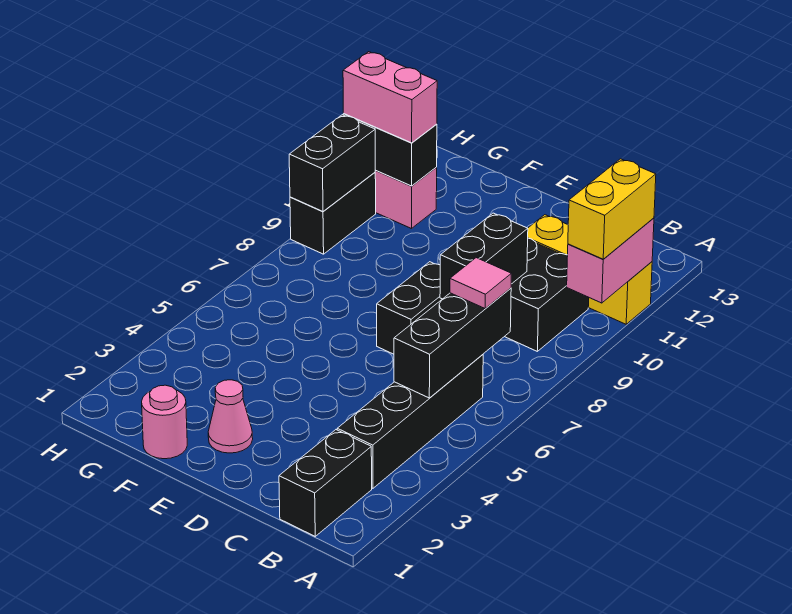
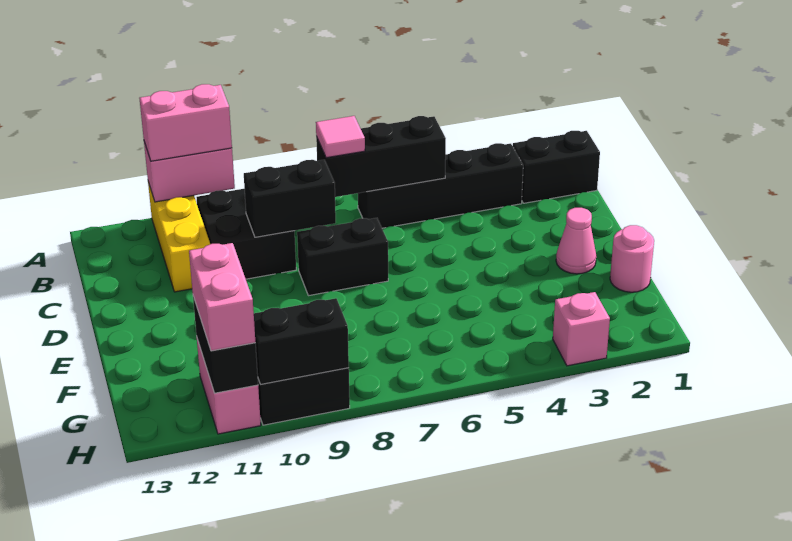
yellow brick A10:A11 level 3 -> pink brick A10:A11 level 3
none -> pink brick H3 level 1

